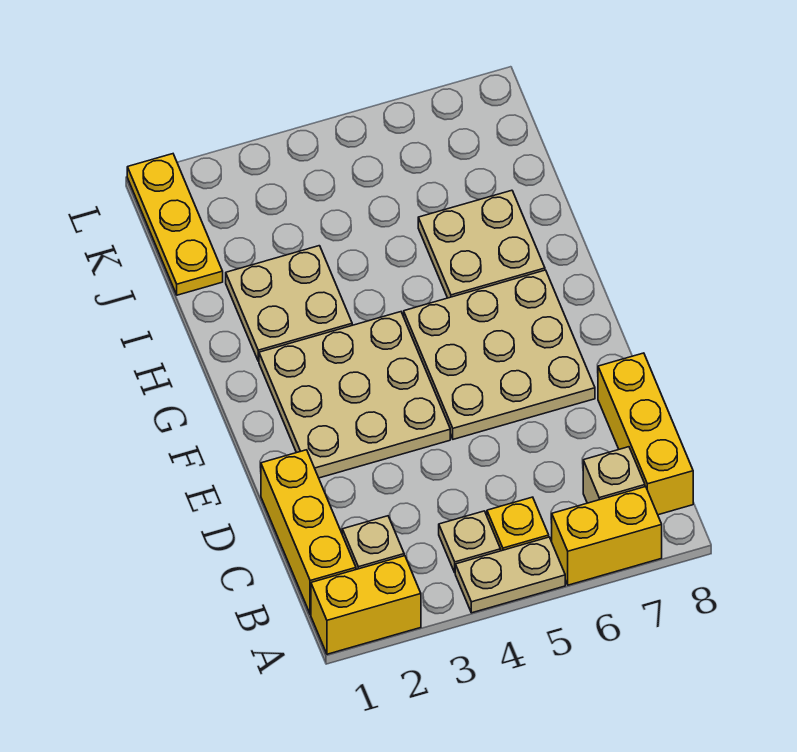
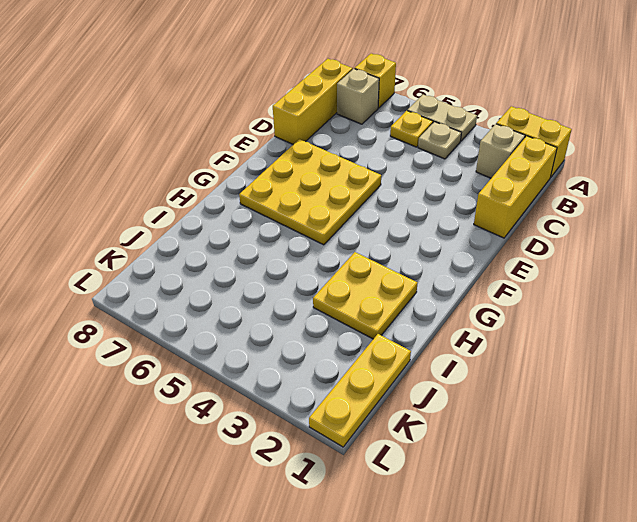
yellow brick A6:A7 level 1 -> yellow brick A7 level 1
tan plate E2:G4 level 1 -> none
tan plate E5:G7 level 1 -> yellow plate E5:G7 level 1
tan plate H2:I3 level 1 -> yellow plate H2:I3 level 1
tan plate H6:I7 level 1 -> none

